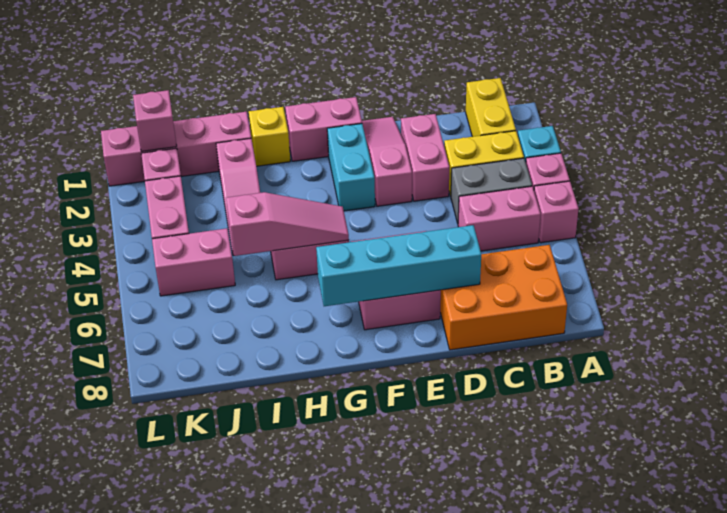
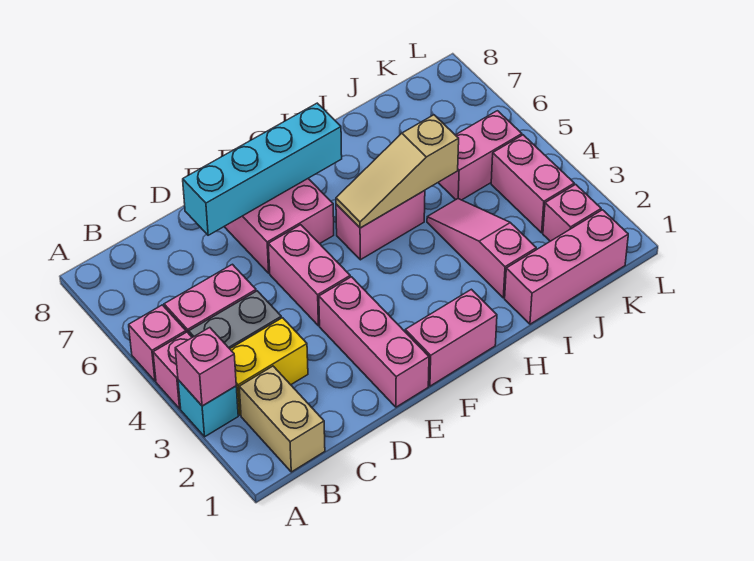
yellow brick B1:B2 level 1 -> tan brick B1:B2 level 1
orange brick B7:D8 level 1 -> none
pink brick D2:D3 level 1 -> pink brick E4:E5 level 1
pink slope E1:E3 level 1 top 3 -> pink brick E1:E3 level 1
cyan brick F2:F3 level 1 -> none
pink slope G5:I5 level 2 top I -> tan slope G5:I5 level 2 top I
yellow brick H1 level 1 -> none
pink brick I1:L1 level 1 -> pink brick I1:K1 level 1
pink brick K1 level 2 -> pink brick A3 level 2

